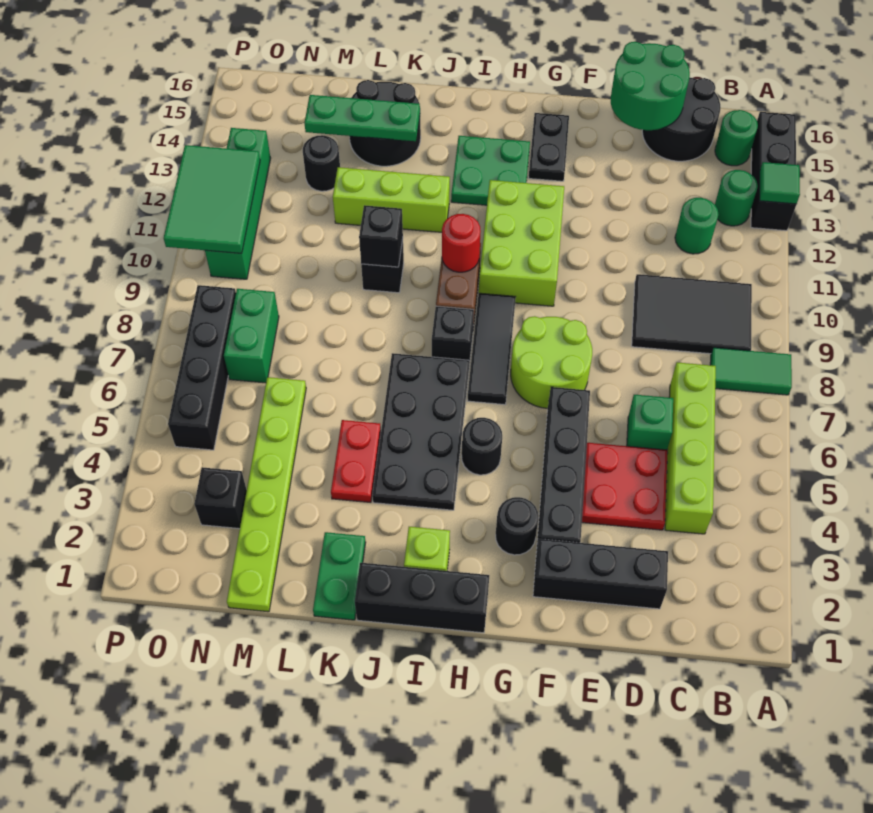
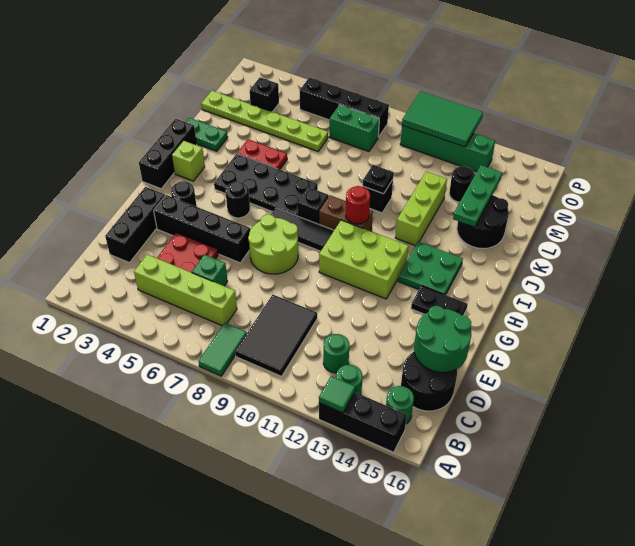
black brick K10 level 2 -> black plate K10 level 2

